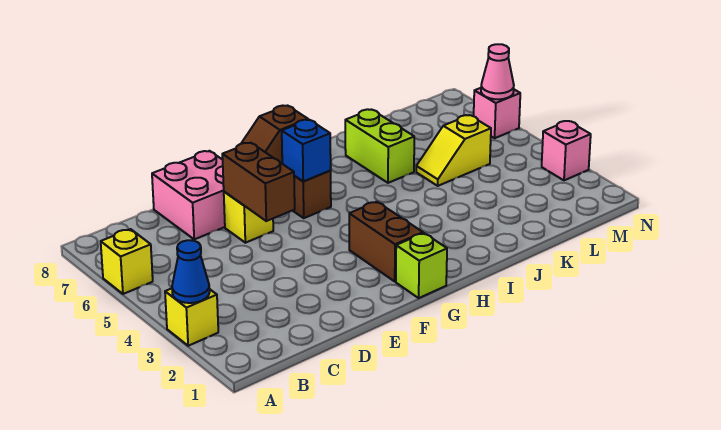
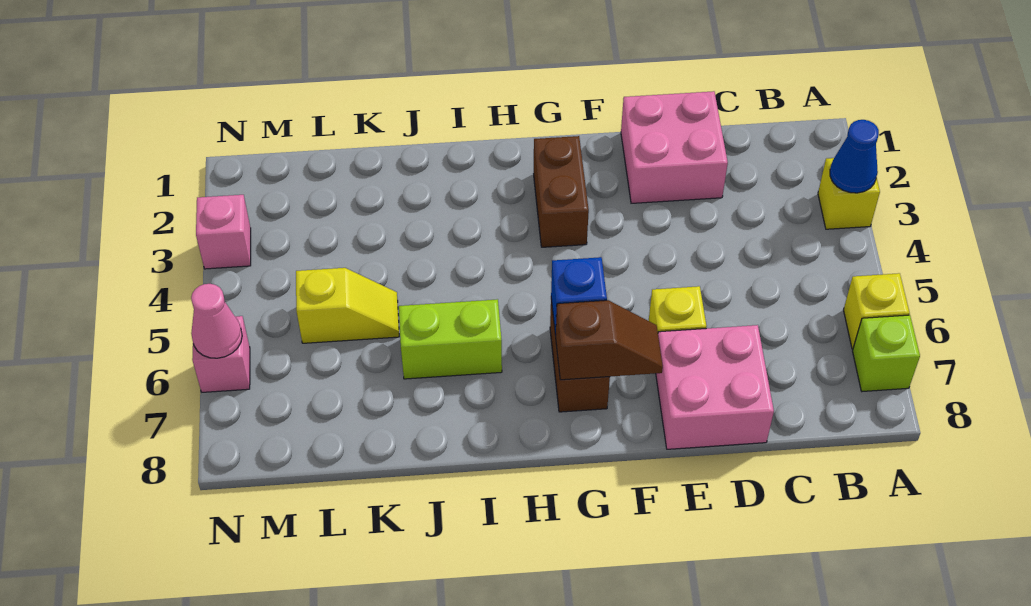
none -> pink brick D1:E2 level 1
brown brick E5:E6 level 2 -> none
lime brick G1 level 1 -> lime brick A7 level 1
lime brick J6:J7 level 1 -> lime brick I6:J6 level 1

